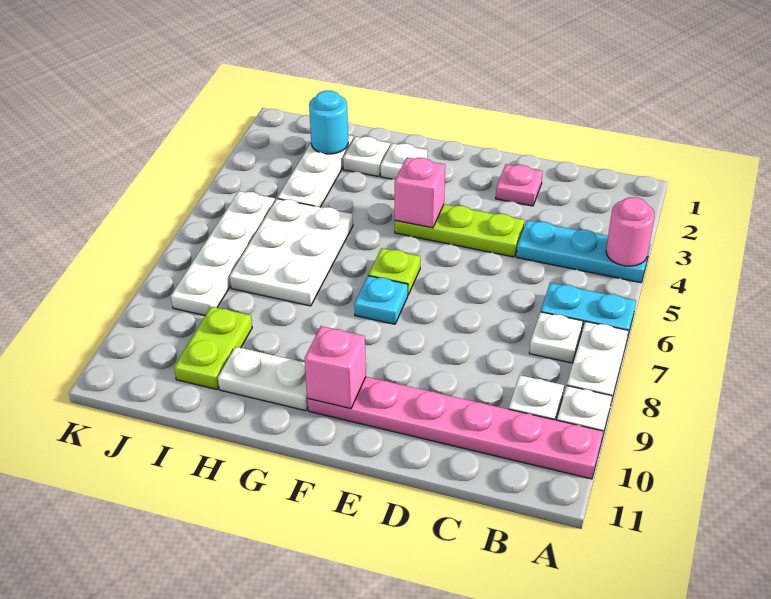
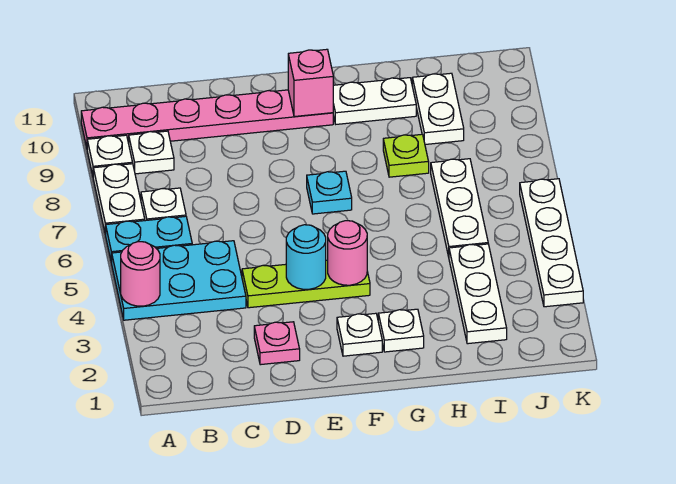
cyan plate A4:C4 level 1 -> cyan plate A4:C5 level 1
pink brick F4 level 2 -> pink round brick F4 level 2
lime plate F6 level 1 -> lime plate H8 level 1
white plate H2 level 1 -> white plate F2 level 1
white plate H5:I7 level 1 -> white plate I5:I7 level 1
cyan round brick I2 level 2 -> cyan round brick E4 level 2
lime plate I9:I10 level 1 -> white plate I9:I10 level 1
white plate J5:J8 level 1 -> white plate K3:K6 level 1

